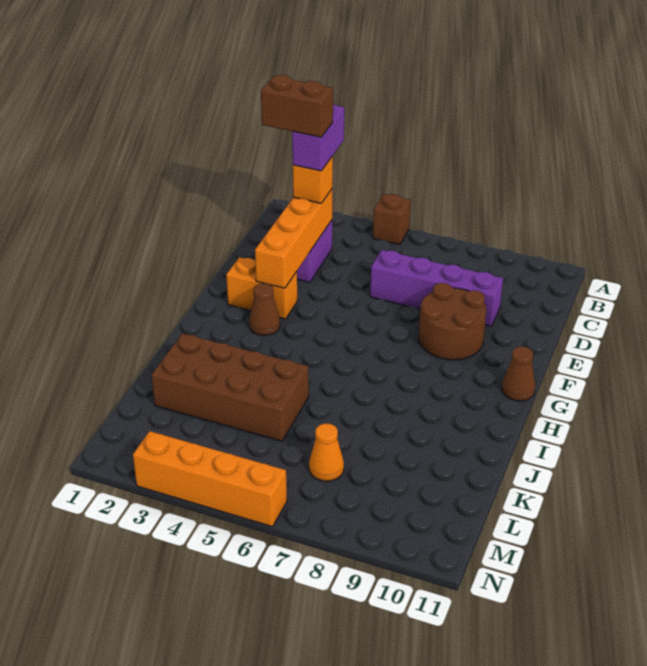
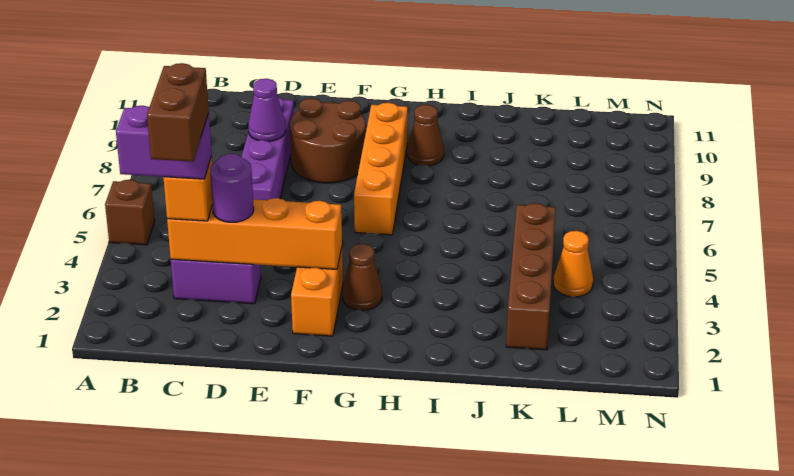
none -> purple round brick D3 level 3
none -> purple cone D8 level 2
brown cone G11 level 1 -> brown cone H9 level 1
brown brick J2:K5 level 1 -> brown brick K2:K5 level 1
orange cone L7 level 1 -> orange cone L4 level 1
orange brick N3:N6 level 1 -> orange brick G6:G9 level 1

